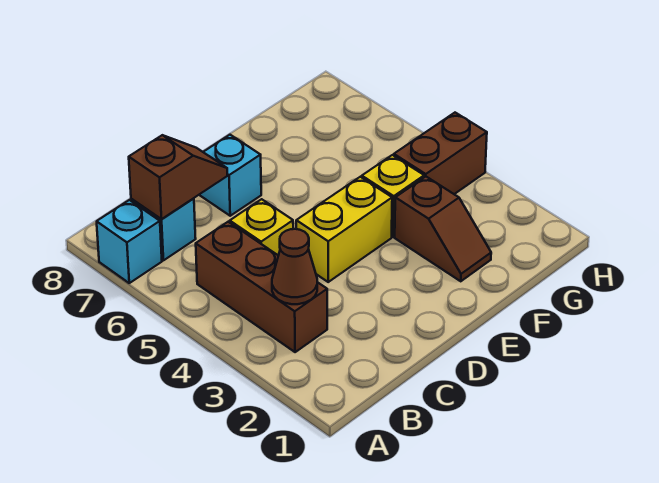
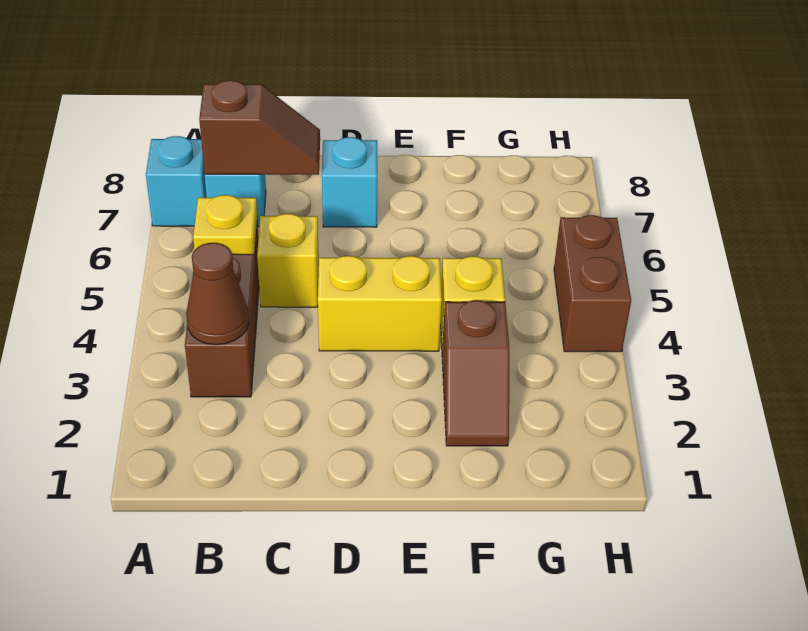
none -> yellow plate B5 level 2
brown brick G4:H4 level 1 -> brown brick H4:H5 level 1

